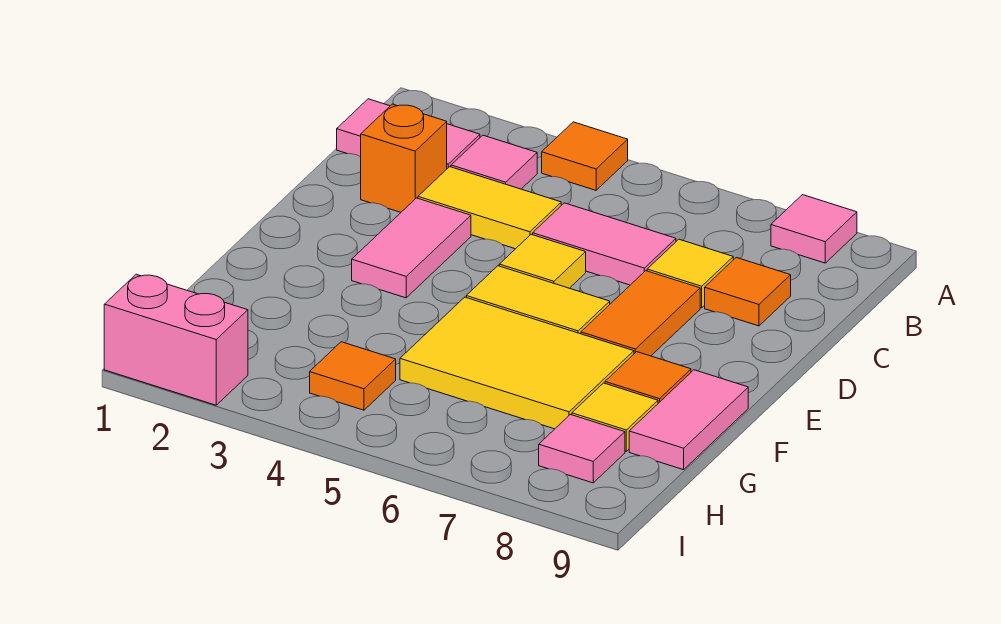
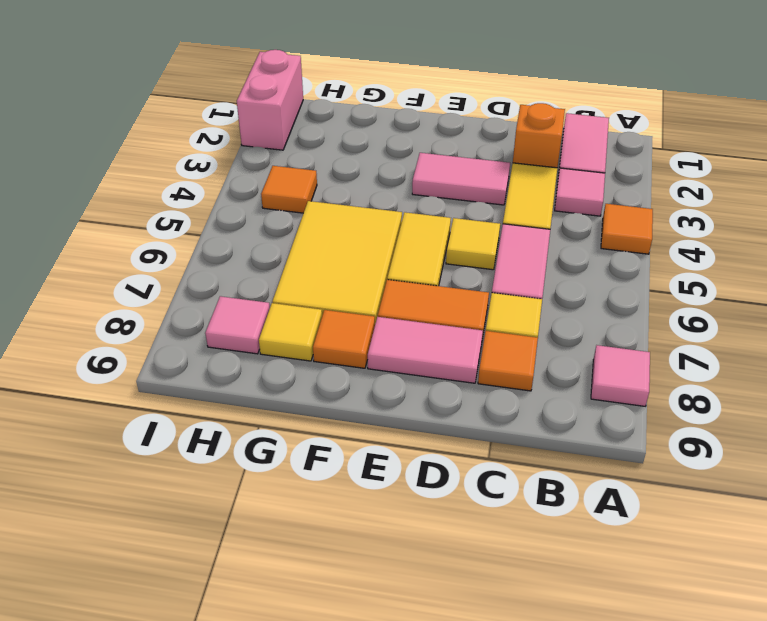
pink tile F9:G9 level 1 -> pink tile D8:E8 level 1

